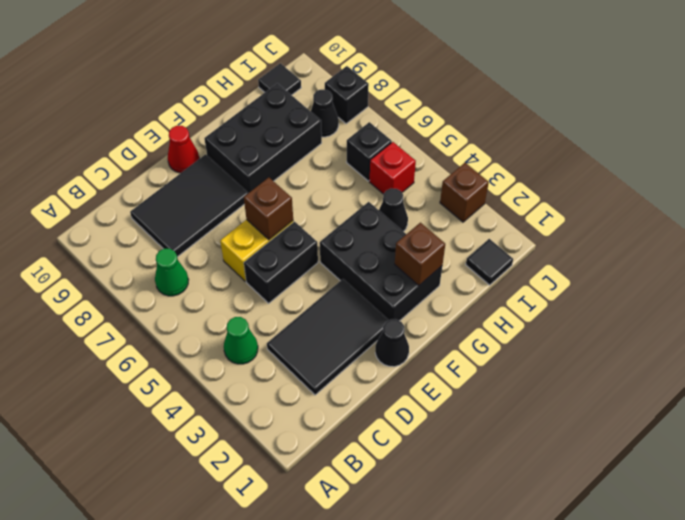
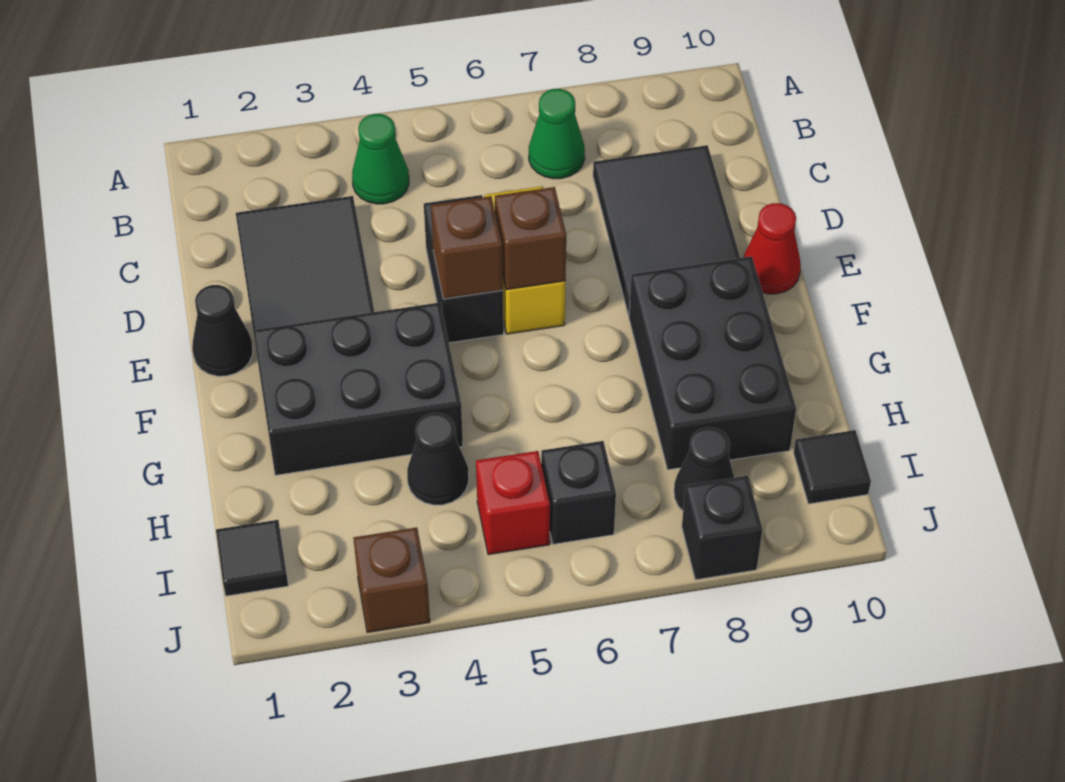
brown brick G2 level 2 -> brown brick E5 level 2

